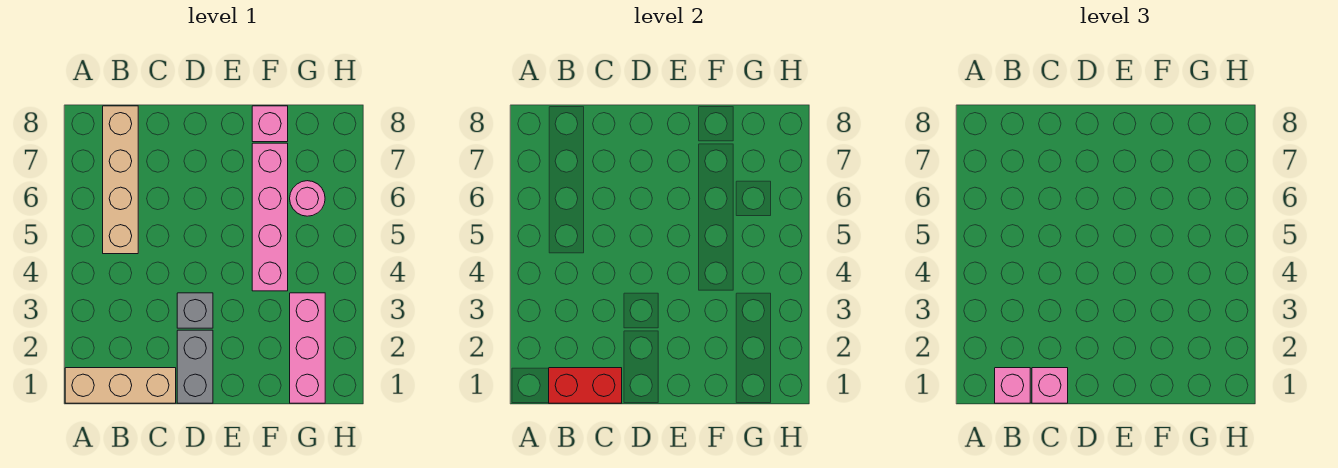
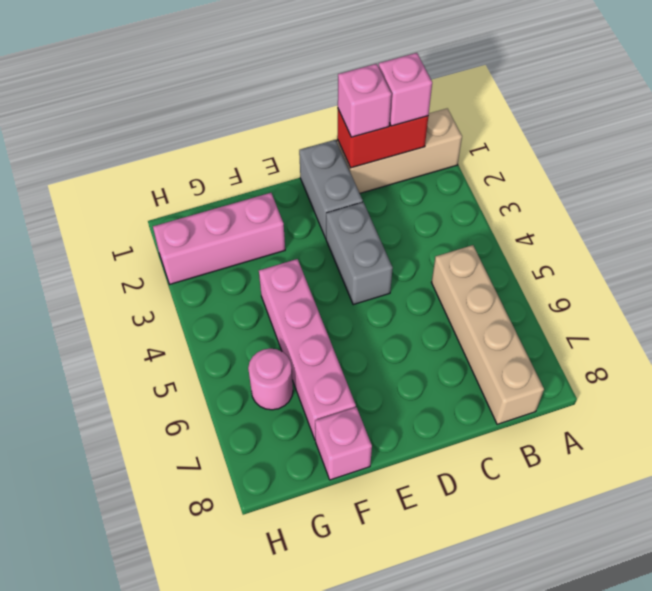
grey brick D3 level 1 -> grey brick D3:D4 level 1
pink brick G1:G3 level 1 -> pink brick F2:H2 level 1

